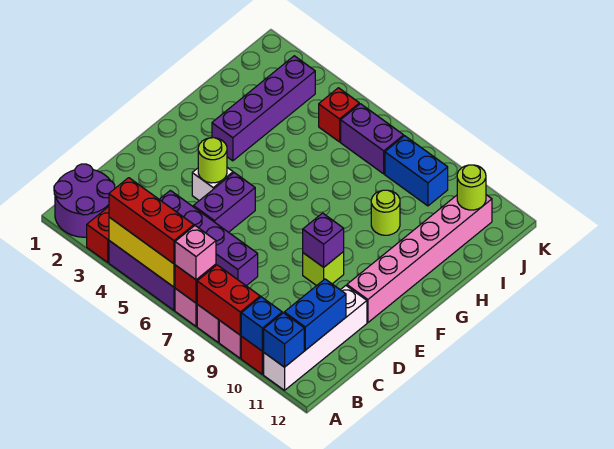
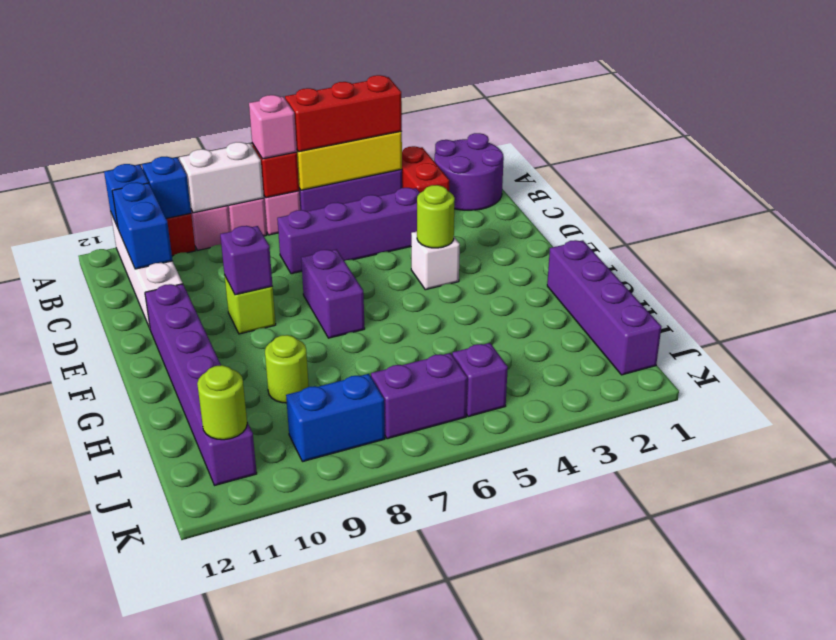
red brick A8:A9 level 2 -> white brick A8:A9 level 2
purple brick D5:E5 level 1 -> purple brick E7:F7 level 1
pink brick E11:J11 level 1 -> purple brick E11:J11 level 1
purple brick G3:J3 level 1 -> purple brick G1:J1 level 1
red brick J5 level 1 -> purple brick J5 level 1

